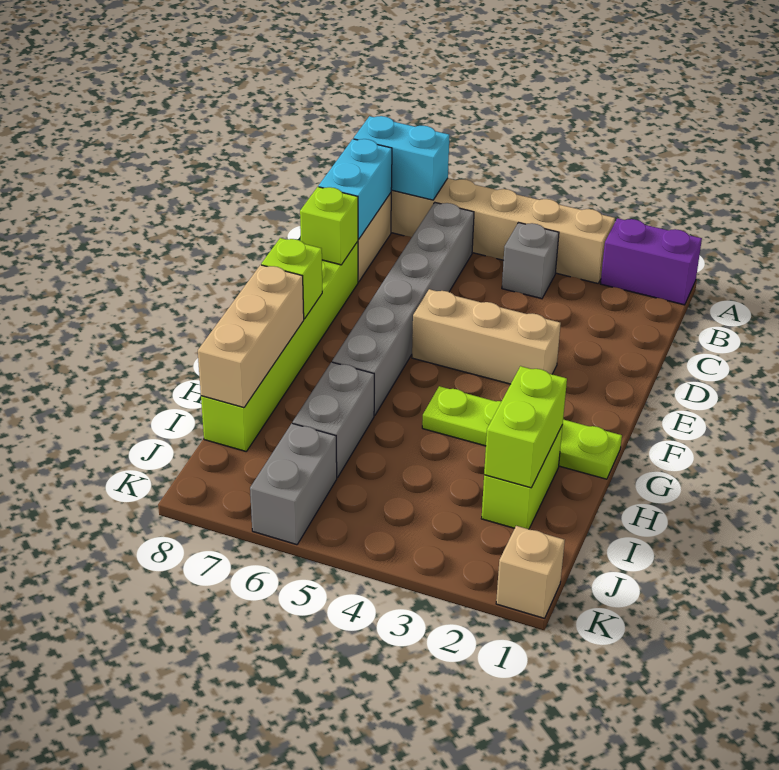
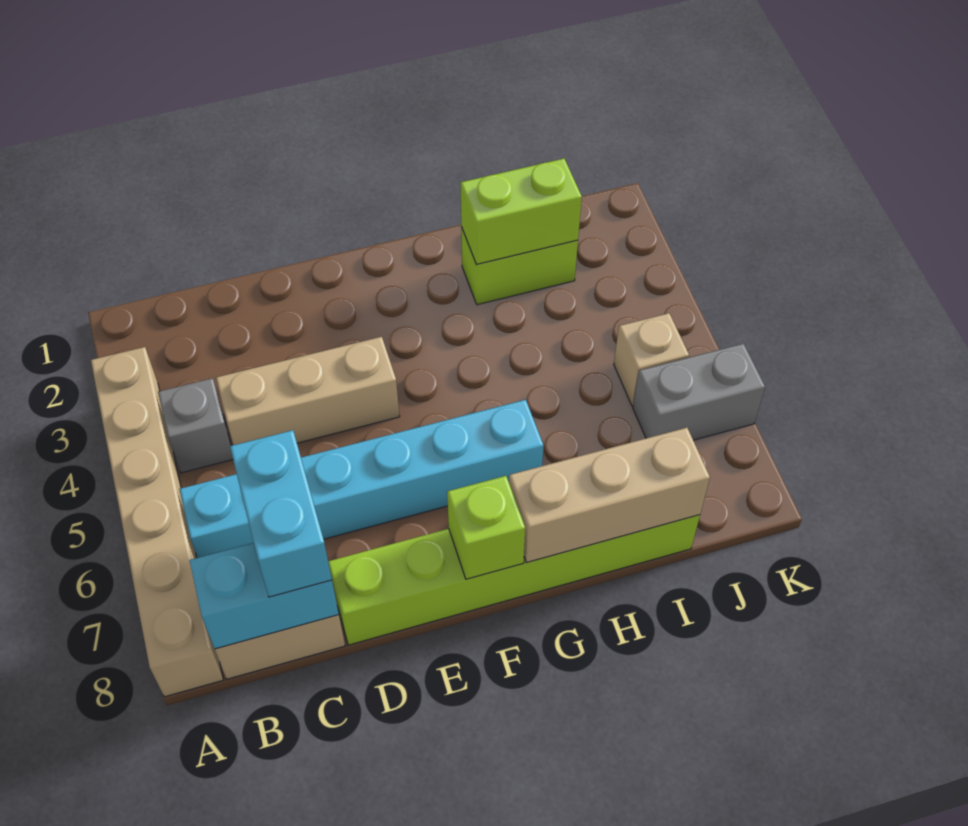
purple brick A1:A2 level 1 -> none
cyan brick A7:A8 level 2 -> cyan brick C7:C8 level 3
grey brick B6:G6 level 1 -> cyan brick B6:G6 level 1
lime brick D8 level 2 -> none
tan brick E3:E5 level 1 -> tan brick C4:E4 level 1
lime plate G1:G4 level 1 -> none
grey brick H6:I6 level 1 -> none
tan brick K1 level 1 -> tan brick J5 level 1

